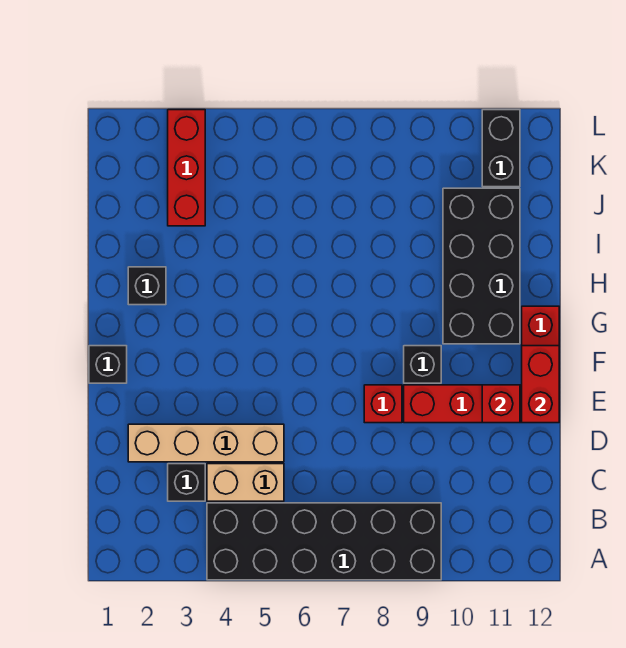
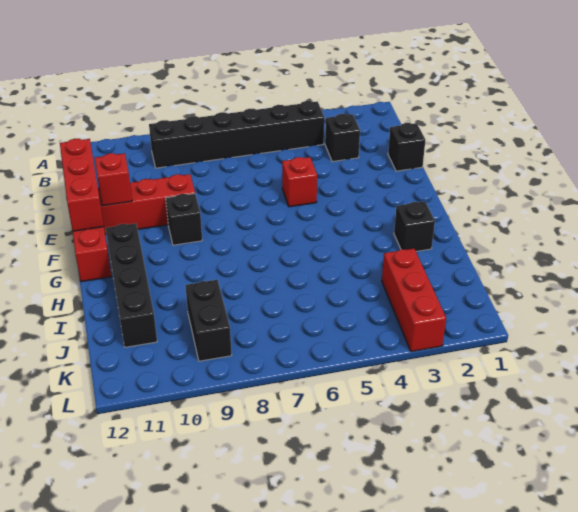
black brick A4:B9 level 1 -> black brick B4:B9 level 1
tan brick C4:C5 level 1 -> none
tan brick D2:D5 level 1 -> none
red brick E8 level 1 -> red brick E5 level 1
red brick E12:F12 level 2 -> red brick D12:F12 level 2
black brick F1 level 1 -> black brick D1 level 1
black brick G10:J11 level 1 -> black brick G11:J11 level 1
black brick K11:L11 level 1 -> black brick J9:K9 level 1

